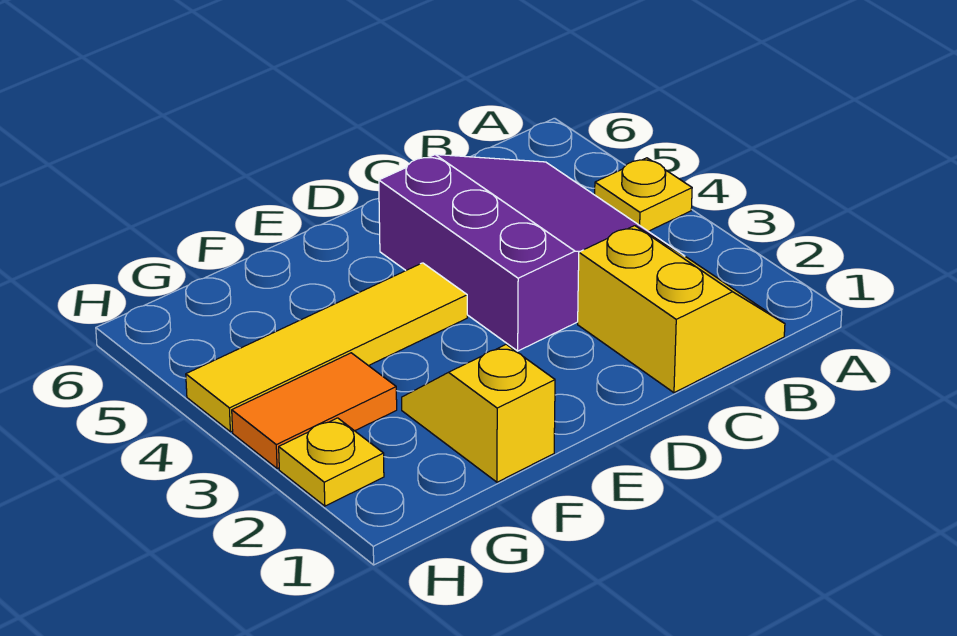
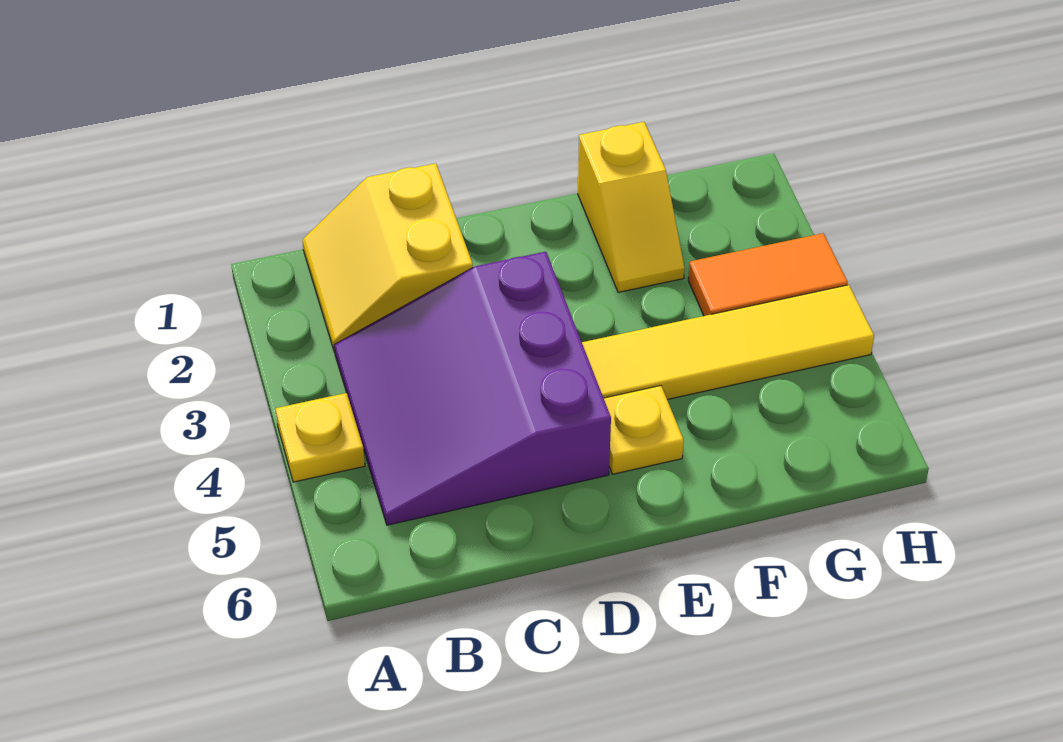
yellow plate H2 level 1 -> yellow plate E5 level 1

